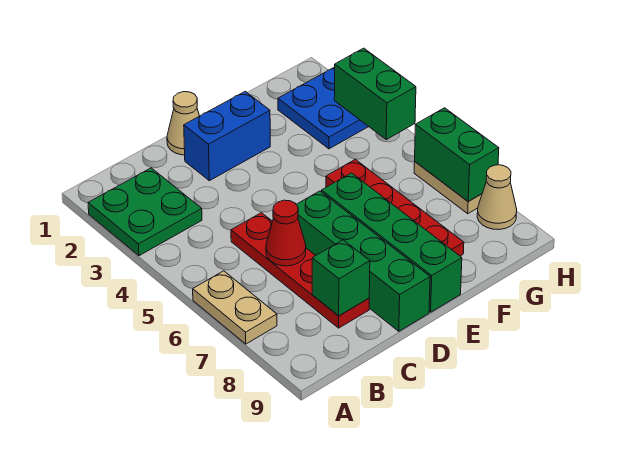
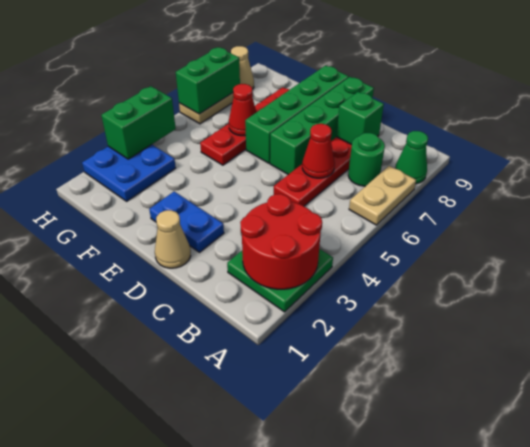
none -> red round brick A2:B3 level 2
none -> green cone A8 level 1
none -> green round brick B7 level 1
blue brick D2:E2 level 1 -> blue plate D2:E2 level 1
none -> red cone F6 level 2

